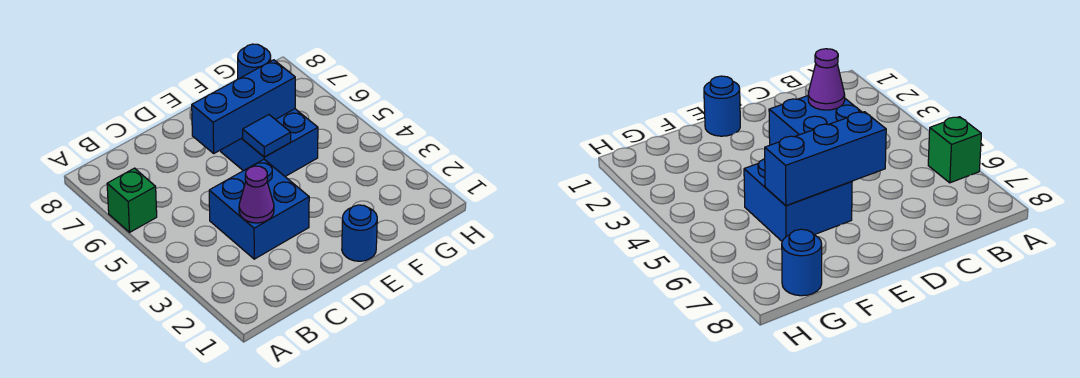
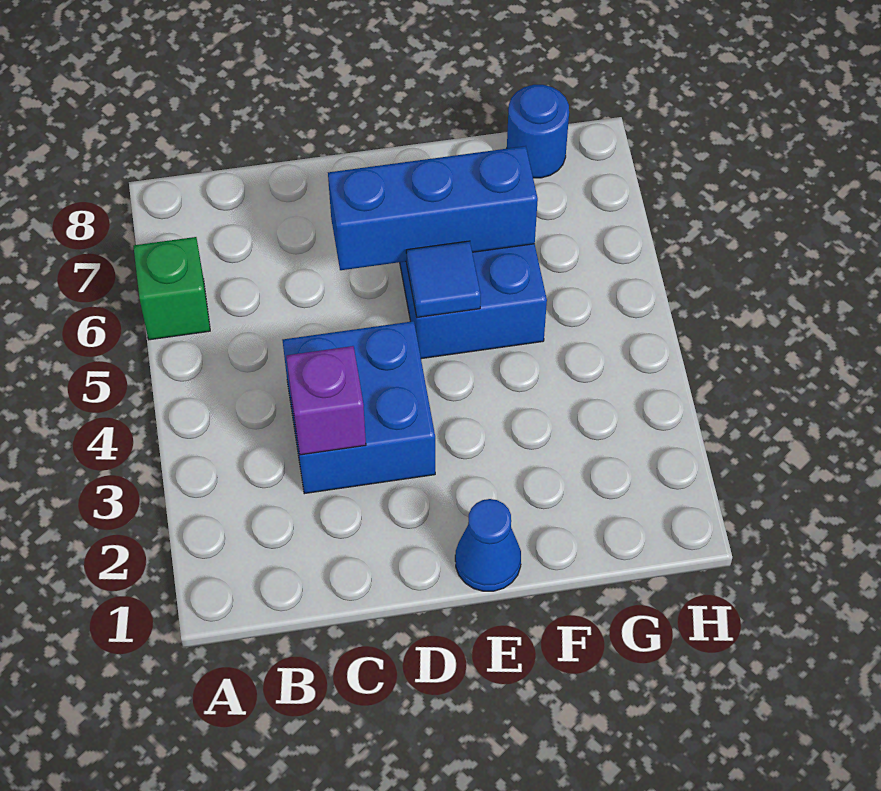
purple cone C3 level 2 -> purple brick C3 level 2
blue round brick E1 level 1 -> blue cone E1 level 1

